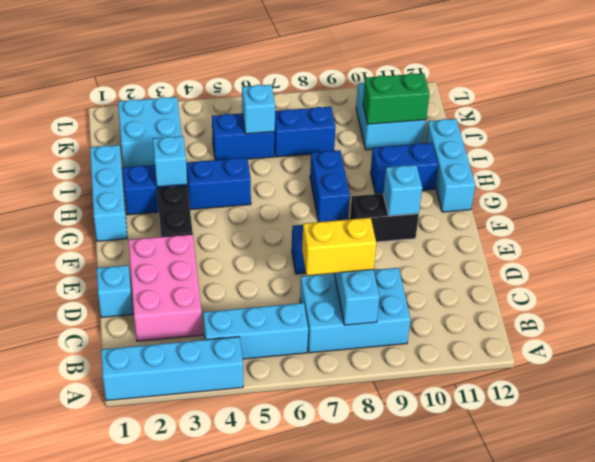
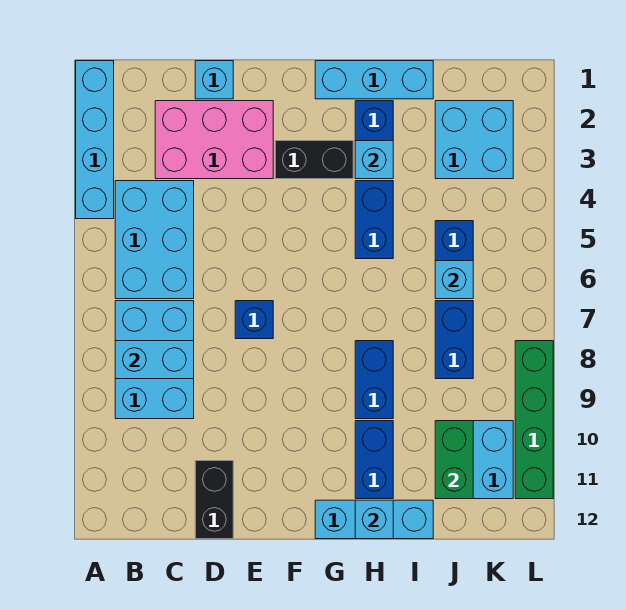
cyan brick B4:B6 level 1 -> cyan brick B4:C6 level 1
yellow brick C7:C8 level 3 -> none
black brick F9:F10 level 1 -> black brick D11:D12 level 1
cyan brick F10 level 2 -> cyan brick H12 level 2
blue brick G8:H8 level 1 -> blue brick H8:H9 level 1
none -> green brick L8:L11 level 1

